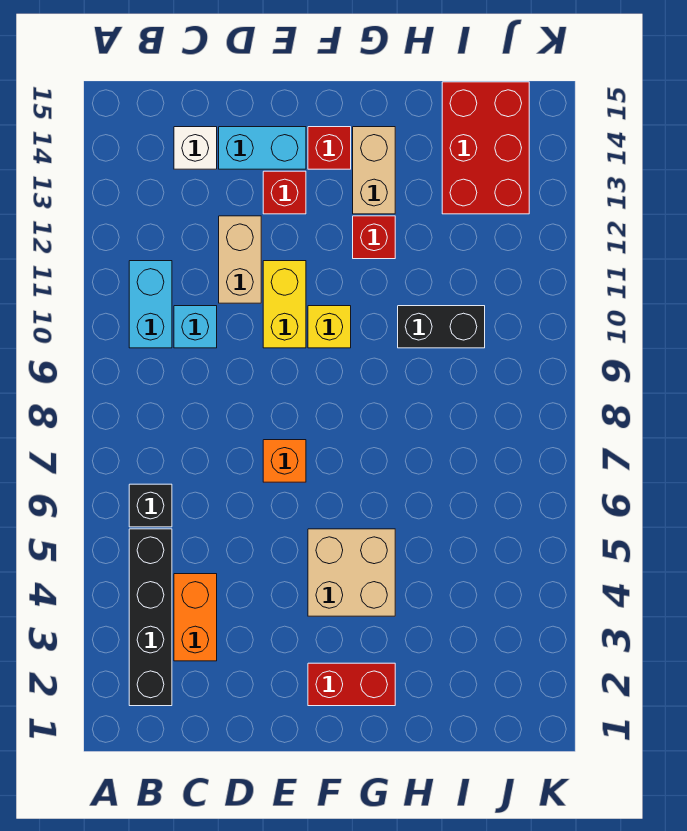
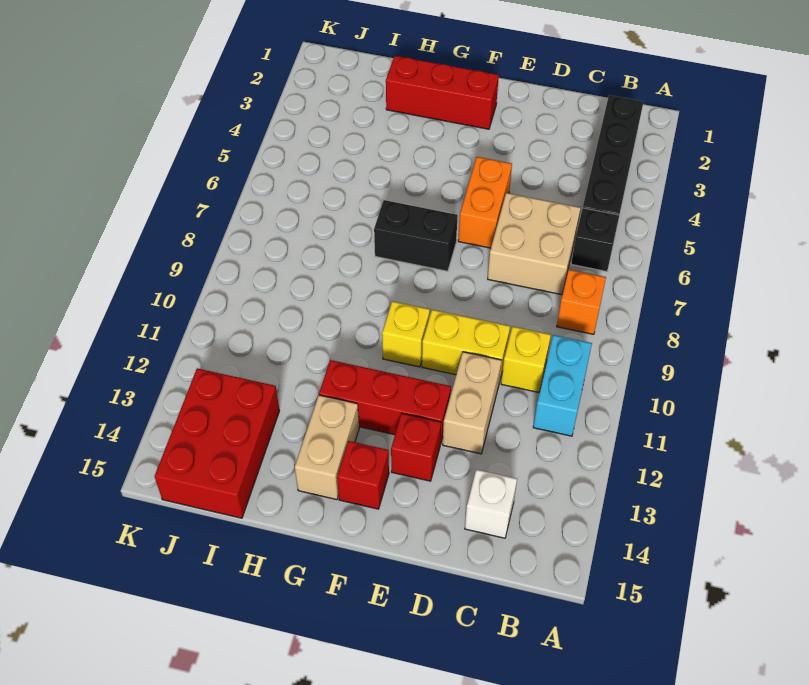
orange brick C3:C4 level 1 -> orange brick E5:E6 level 1
cyan brick C10 level 1 -> yellow brick C10 level 1
cyan brick D14:E14 level 1 -> none
orange brick E7 level 1 -> orange brick B8 level 1
yellow brick E10:E11 level 1 -> yellow brick D10:E10 level 1
red brick F2:G2 level 1 -> red brick F2:H2 level 1
tan brick F4:G5 level 1 -> tan brick C6:D7 level 1
red brick G12 level 1 -> red brick E12:G12 level 1
black brick H10:I10 level 1 -> black brick F7:G7 level 1

